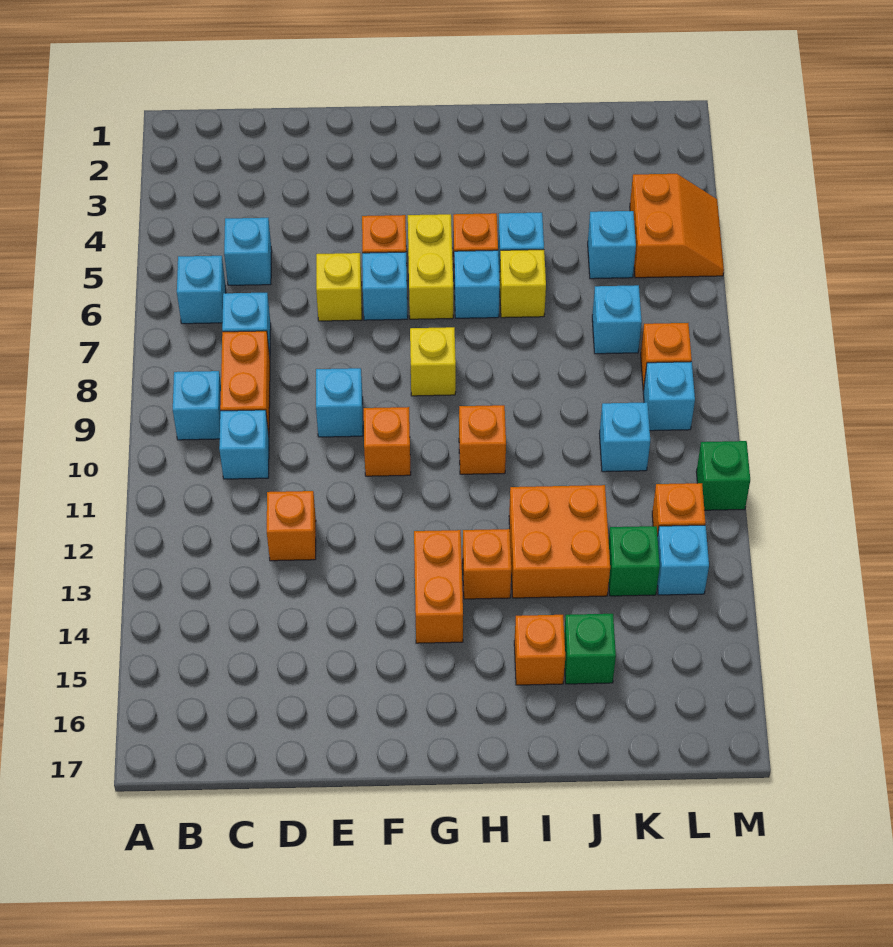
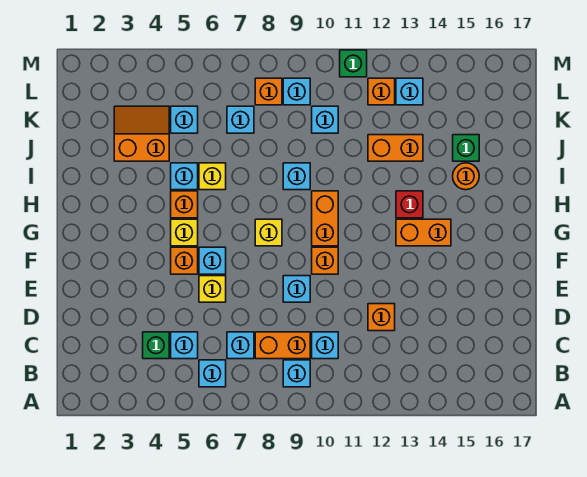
yellow brick G5:G6 level 1 -> yellow brick G5 level 1
cyan brick H6 level 1 -> cyan brick I9 level 1
orange brick H10 level 1 -> orange brick G10:H10 level 1
orange brick H13 level 1 -> red brick H13 level 1
orange brick I12:J13 level 1 -> orange brick J12:J13 level 1
orange brick I15 level 1 -> orange round brick I15 level 1
green brick K13 level 1 -> green brick C4 level 1
orange slope L4:M5 level 1 top L -> orange slope J3:K4 level 1 top J

